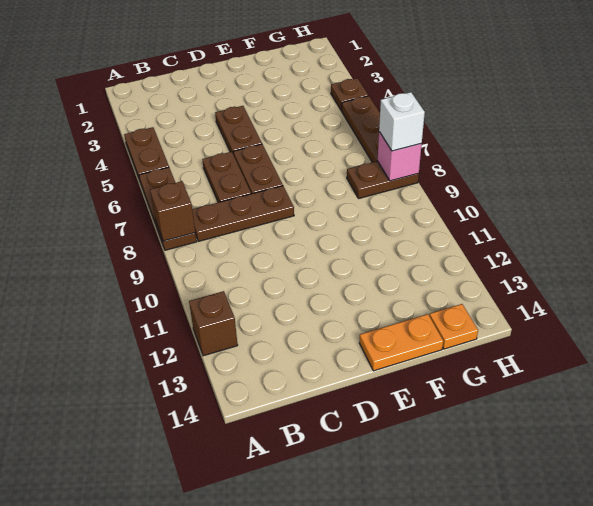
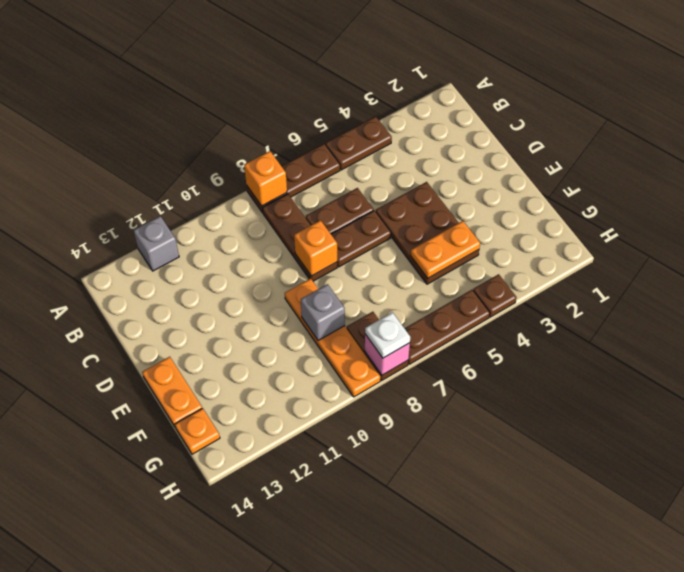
brown brick A8 level 2 -> orange brick A8 level 2
brown brick A12 level 1 -> grey brick A12 level 1
brown plate D4:D5 level 1 -> brown plate D4:F5 level 1
none -> orange brick D8 level 2
none -> orange plate E9:H9 level 1
none -> orange plate F4:F5 level 2
none -> grey brick F9 level 2
white brick H8 level 3 -> white plate H8 level 3

